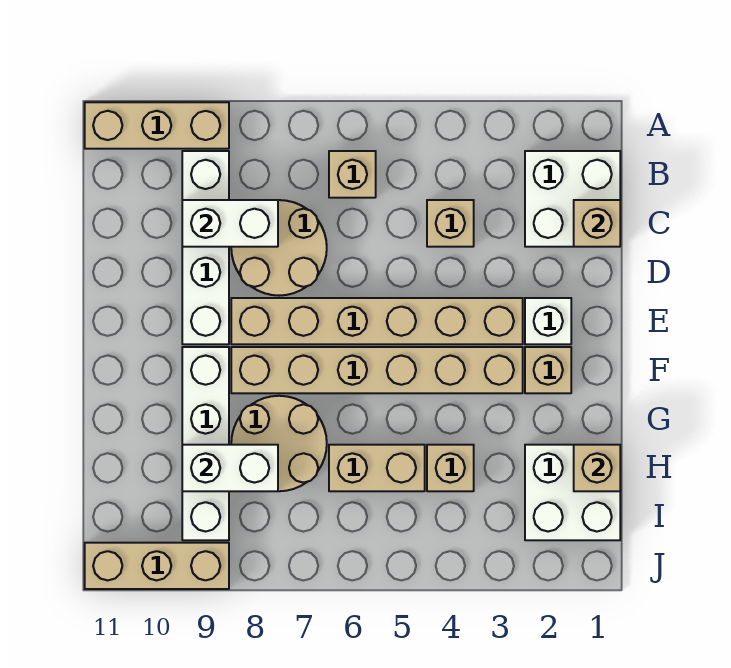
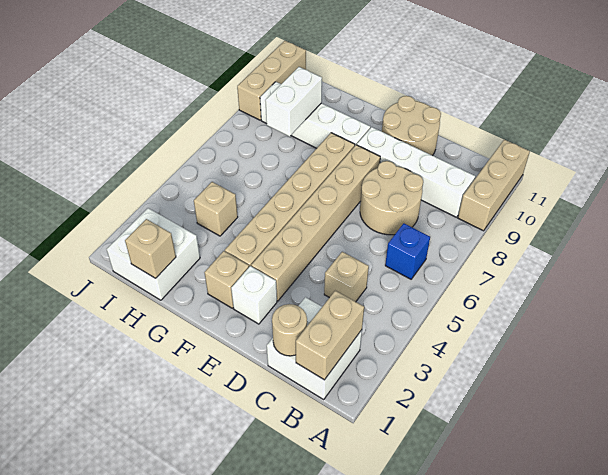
tan brick B6 level 1 -> blue brick B6 level 1
tan brick C1 level 2 -> tan round brick C1 level 2
white brick C8:C9 level 2 -> none
tan round brick G7:H8 level 1 -> tan round brick D10:E11 level 1
tan brick H5:H6 level 1 -> tan brick B1:B2 level 2

